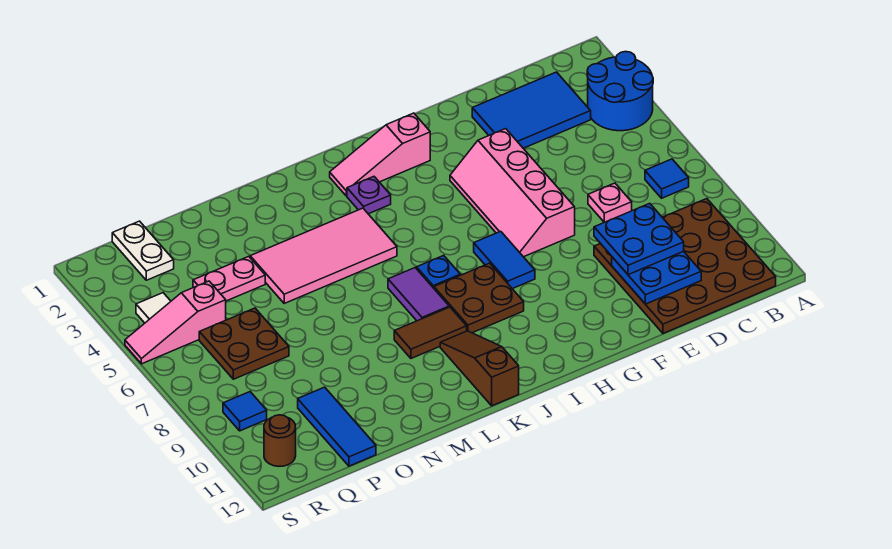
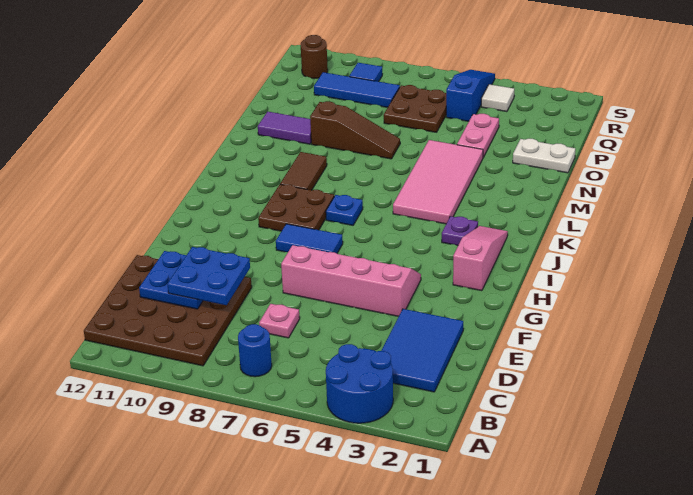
blue tile B7 level 1 -> blue round brick B7 level 1
purple tile K7:K8 level 1 -> purple tile N10:N11 level 1
brown slope K10:K12 level 1 top 12 -> brown slope N7:N9 level 1 top 9
blue tile P10:P12 level 1 -> blue tile Q8:Q10 level 1
white plate Q1:Q2 level 1 -> white plate O1:O2 level 1
pink slope Q5:S5 level 1 top Q -> blue slope Q5:S5 level 1 top Q

